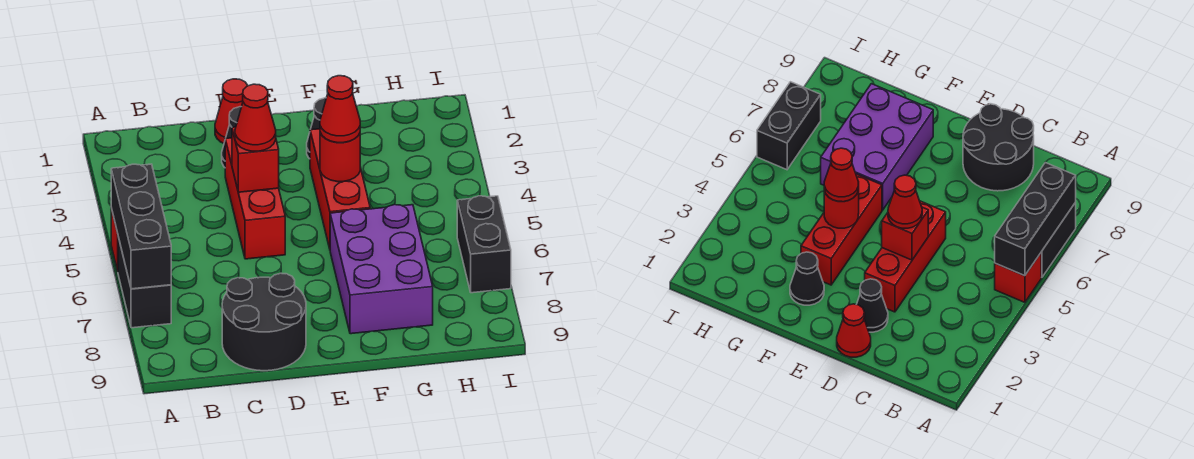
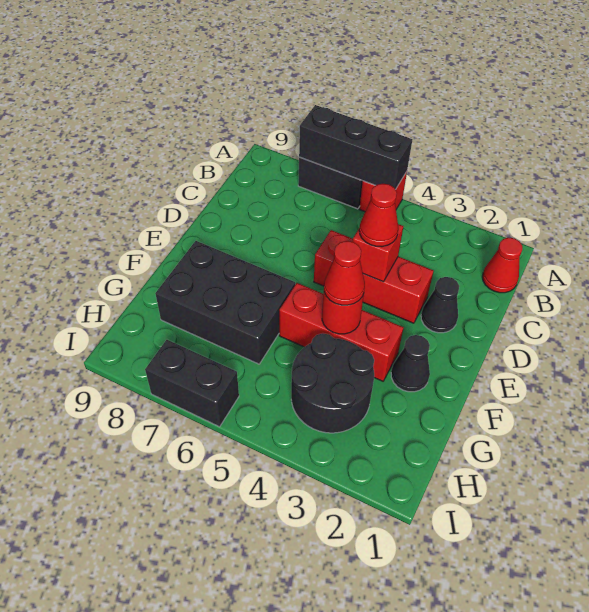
black round brick C8:D9 level 1 -> black round brick G3:H4 level 1
red cone D1 level 1 -> red cone B1 level 1
purple brick F6:G8 level 1 -> black brick F6:G8 level 1

